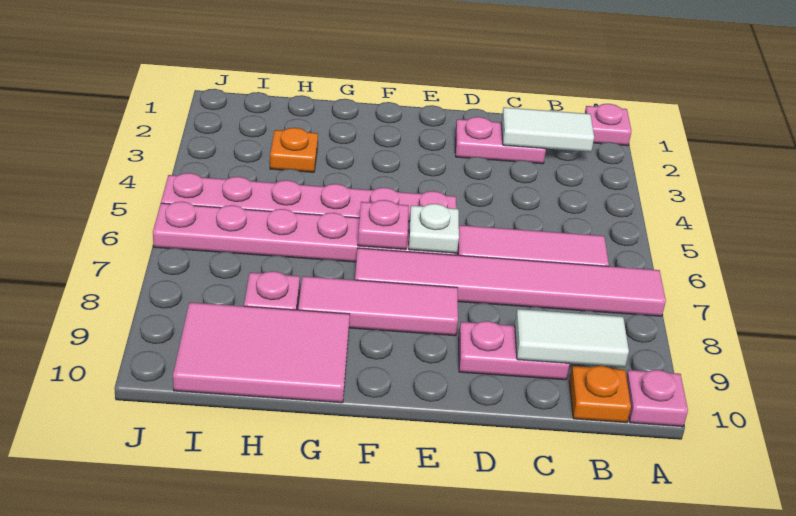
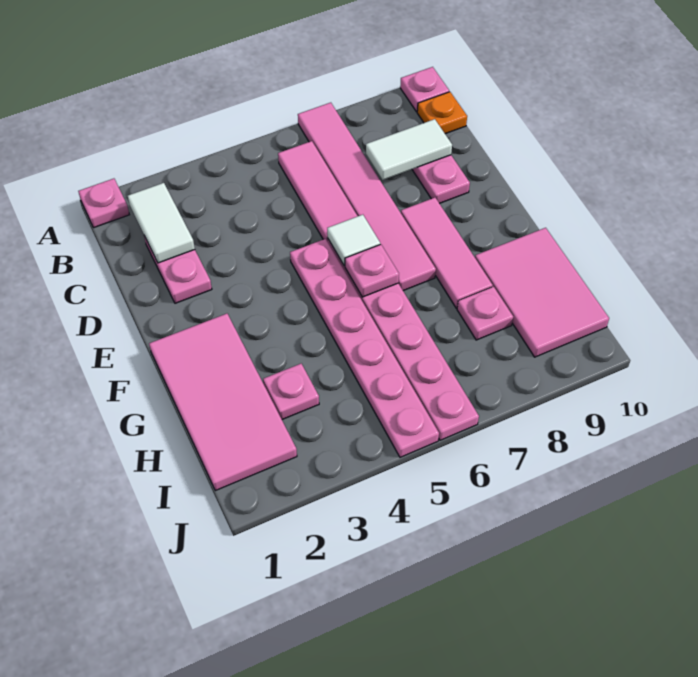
white tile B9:C9 level 2 -> white tile C8:C9 level 2
white plate E6 level 2 -> white tile E6 level 2
none -> pink tile F1:I2 level 1
orange plate H3 level 1 -> pink plate H3 level 1

